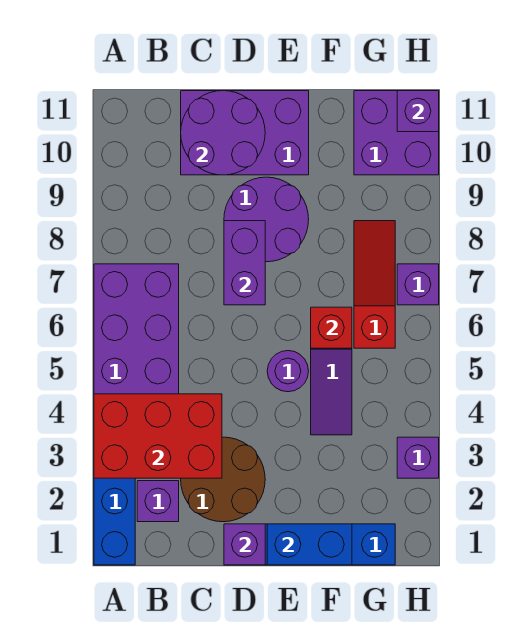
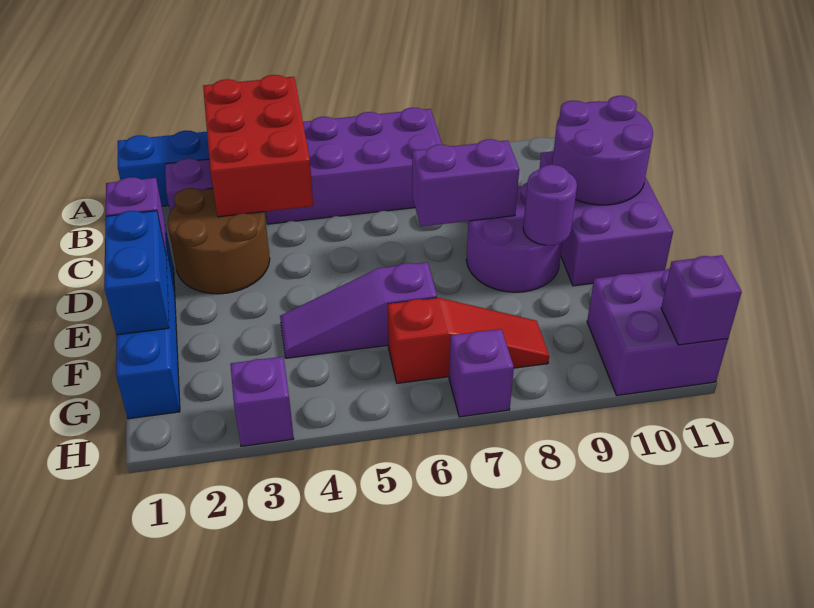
purple round brick E5 level 1 -> purple round brick E9 level 2
red brick F6 level 2 -> none

